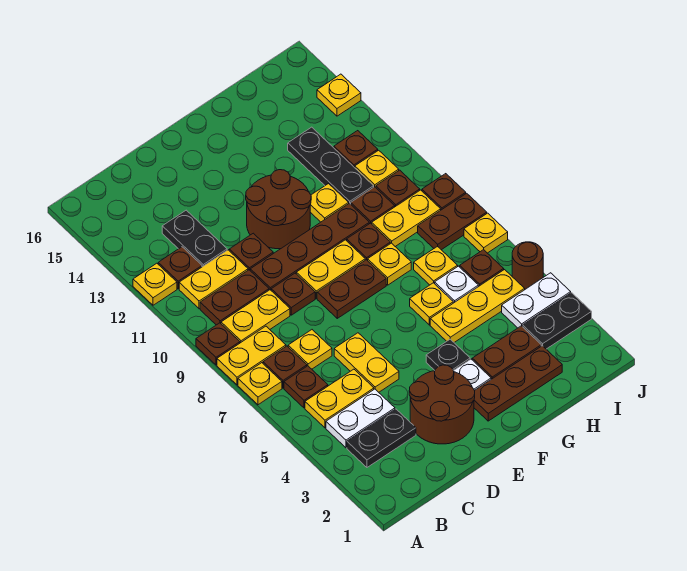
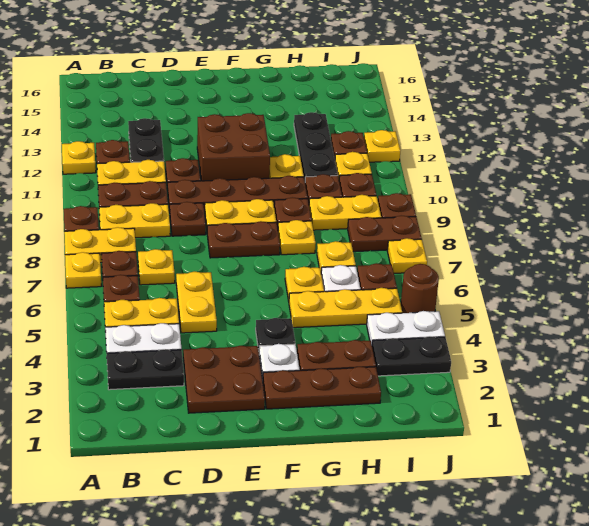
brown round brick D2:E3 level 1 -> brown plate D2:E3 level 1
brown round brick E11:F12 level 1 -> brown brick E11:F12 level 1
yellow plate J14 level 1 -> yellow plate J12 level 1

